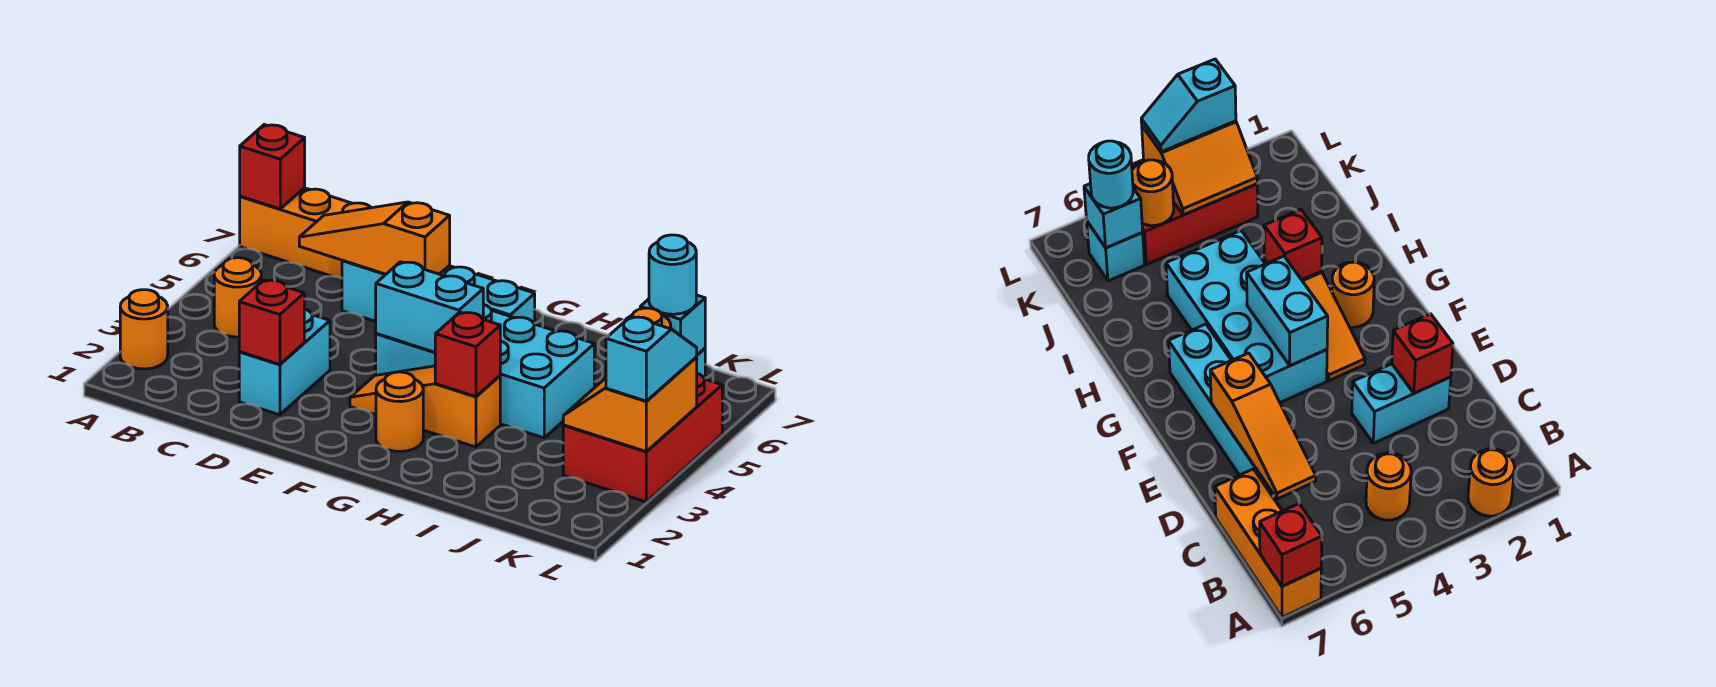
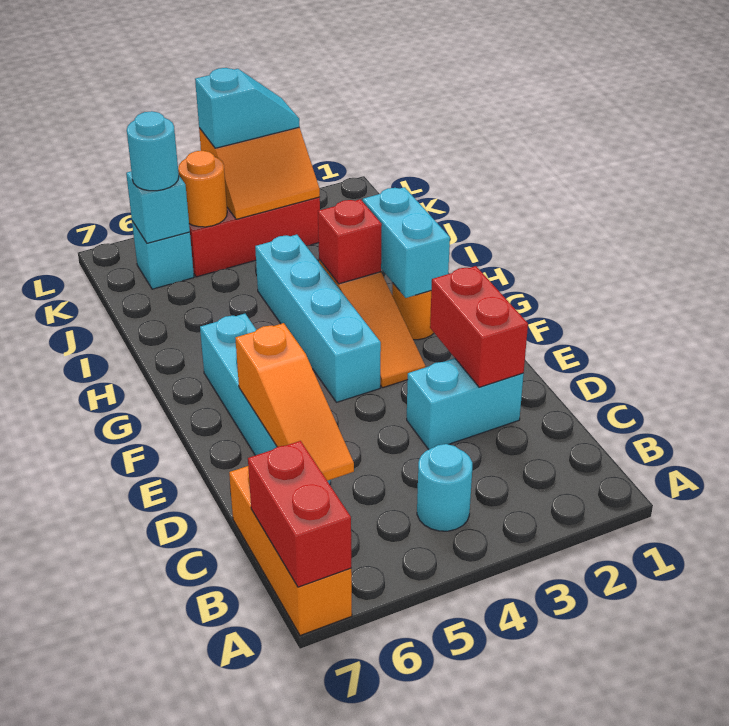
orange round brick A2 level 1 -> none
red brick A7 level 2 -> red brick A7:B7 level 2
orange round brick B4 level 1 -> cyan round brick B4 level 1
red brick D2 level 2 -> red brick D2:E2 level 2
cyan brick F4:I5 level 1 -> cyan brick F4:I4 level 1
cyan brick F4:G4 level 2 -> cyan brick G2:H2 level 2
cyan slope L3:L4 level 3 top 3 -> cyan slope L3:L4 level 3 top 4

